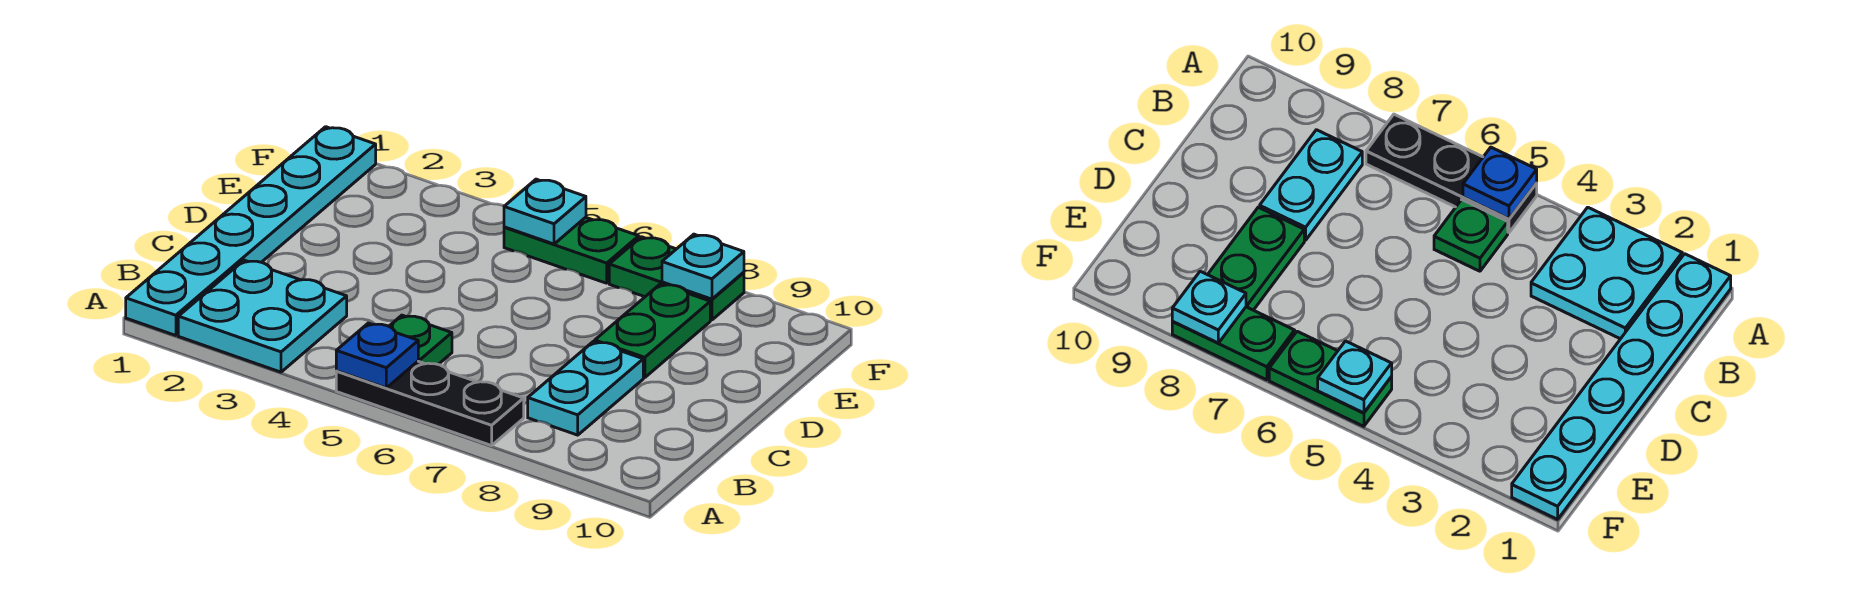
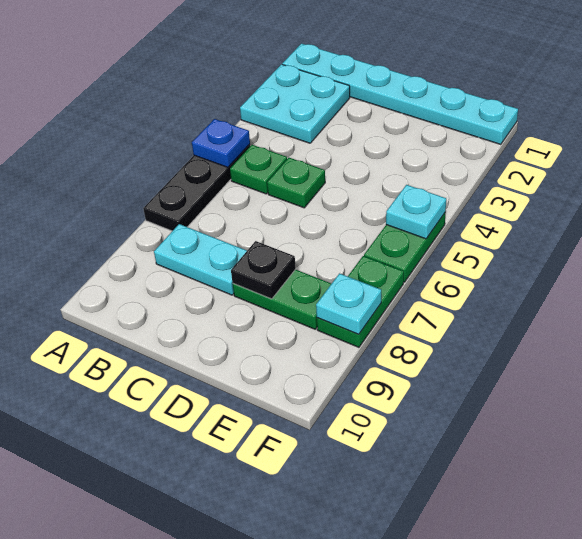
none -> green plate C5 level 1
none -> black plate D8 level 2

